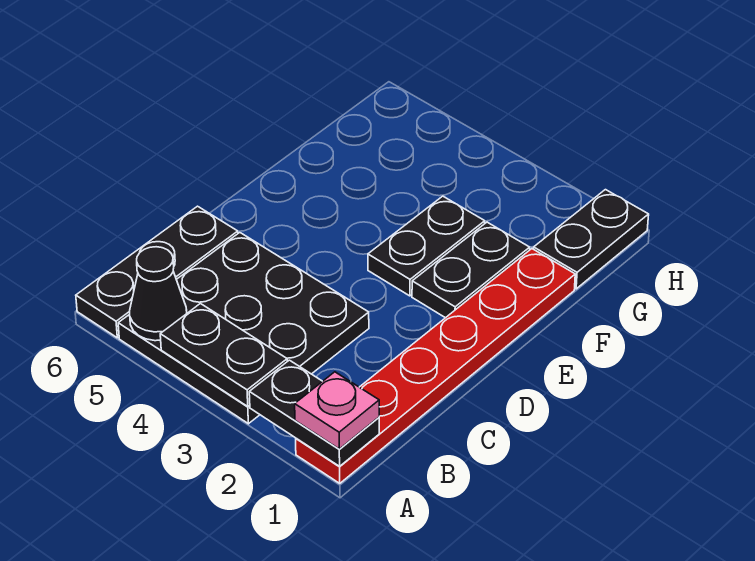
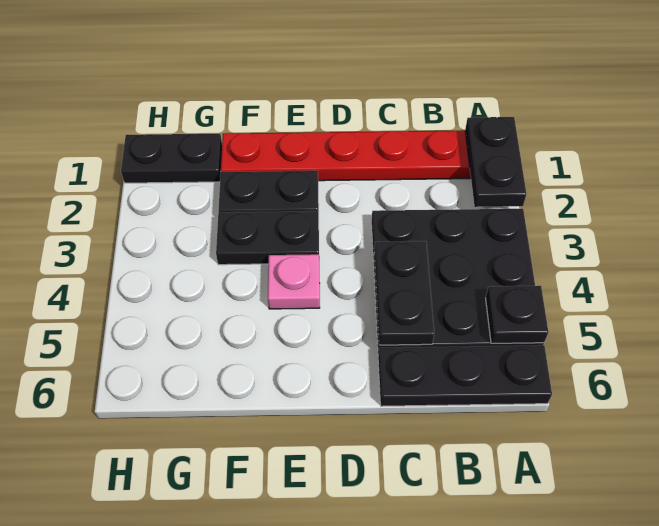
pink plate A1 level 3 -> pink plate E4 level 1
black plate A3:A4 level 2 -> black plate C4:C5 level 2
black cone A5 level 2 -> black plate A5 level 2

